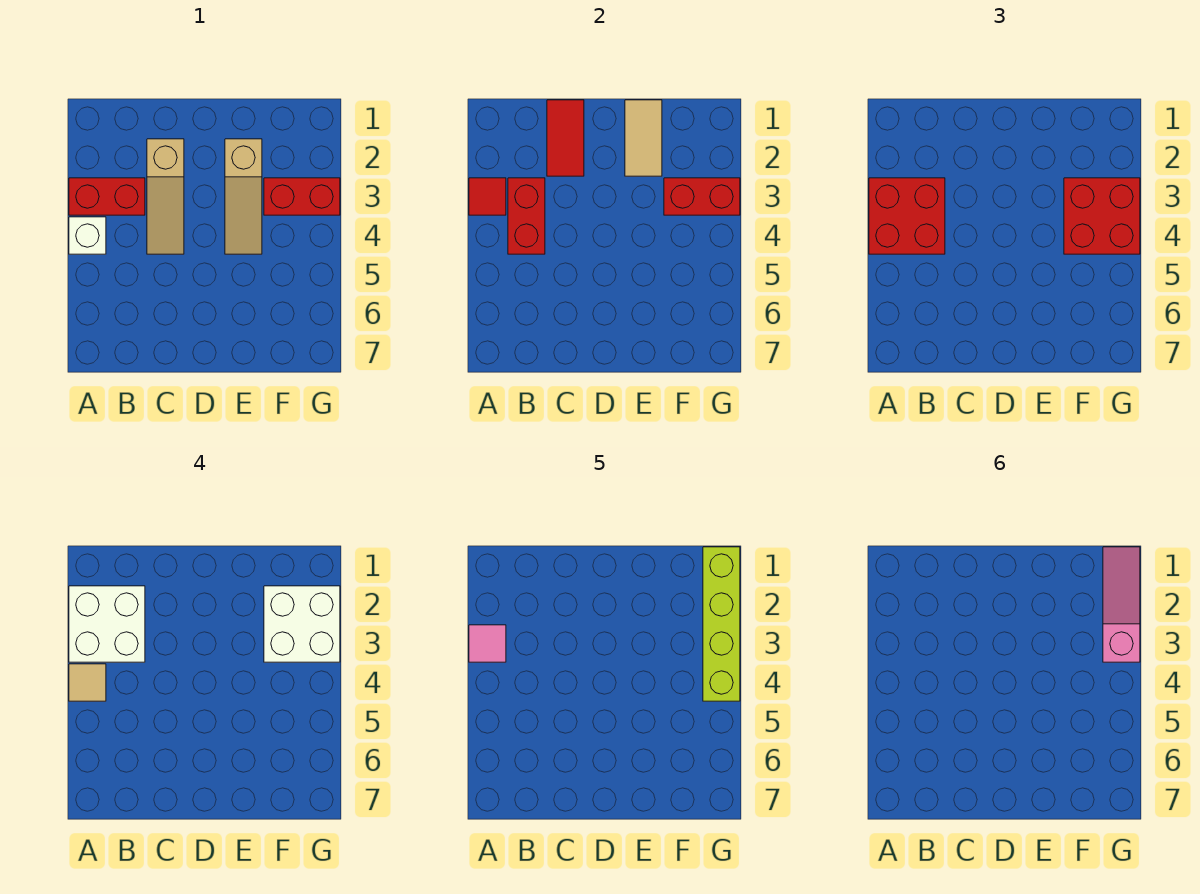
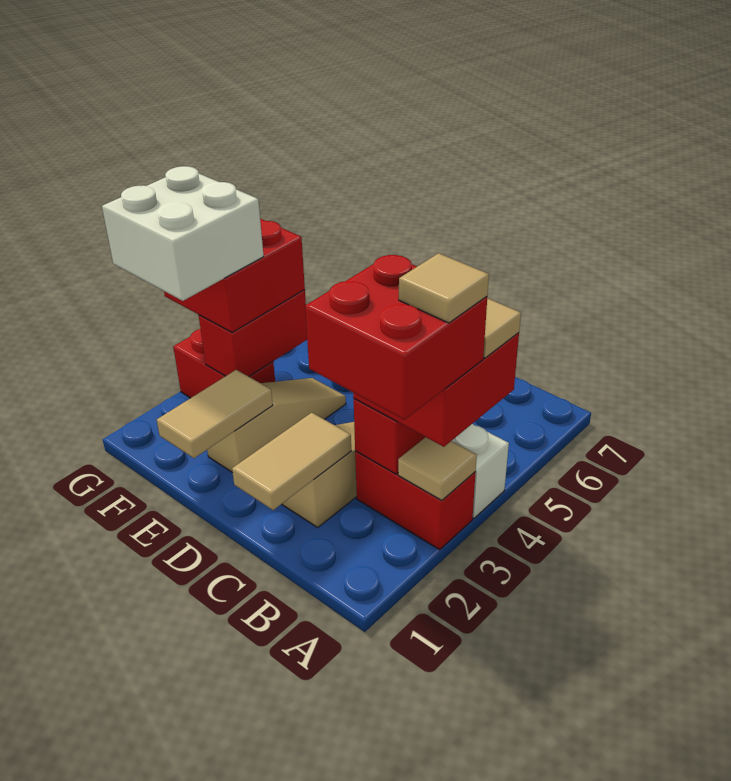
white brick A2:B3 level 4 -> red brick A2:B3 level 4
red tile A3 level 2 -> tan tile A3 level 2
pink tile A3 level 5 -> tan tile A3 level 5
red tile C1:C2 level 2 -> tan tile C1:C2 level 2
red brick F3:G3 level 2 -> red brick F3:F4 level 2
lime brick G1:G4 level 5 -> none
pink slope G1:G3 level 6 top 3 -> none

